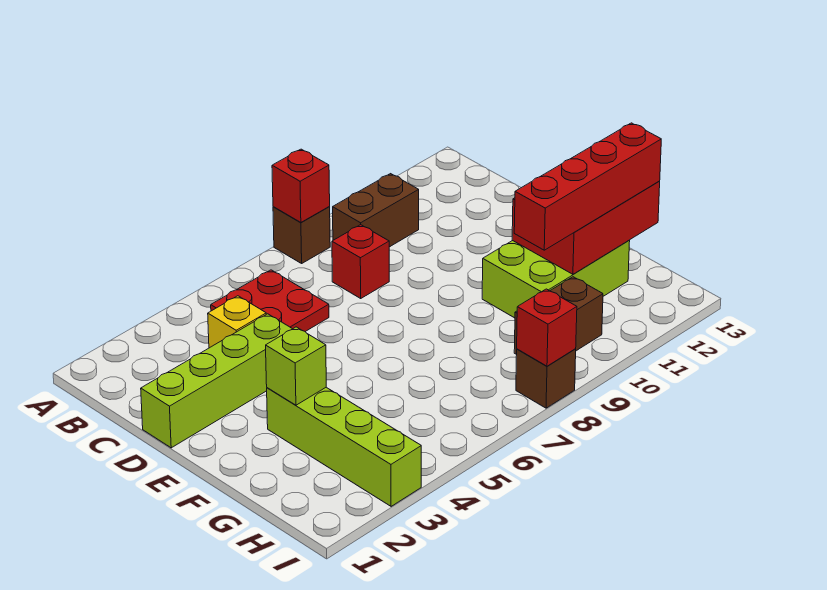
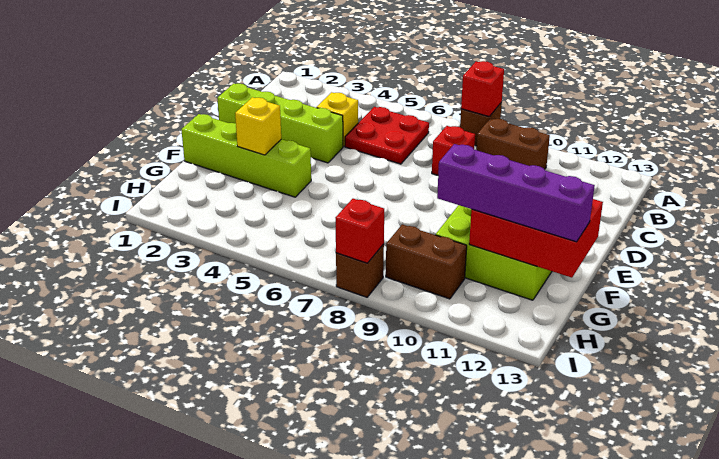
lime brick F3:I3 level 1 -> lime brick F1:F4 level 1
lime brick F3 level 2 -> yellow brick F3 level 2
red brick G10:G13 level 3 -> purple brick G10:G13 level 3

